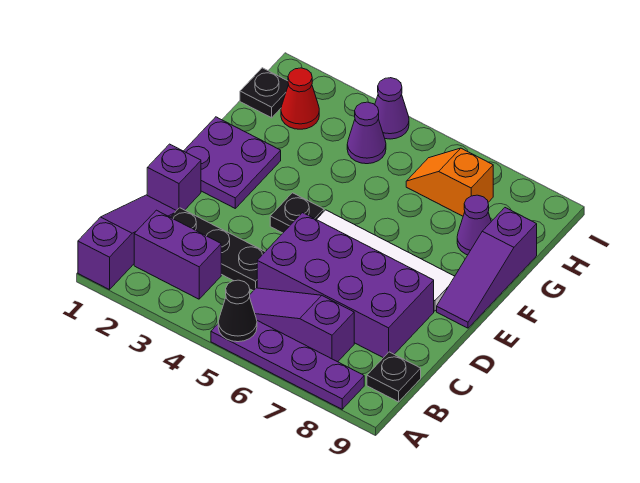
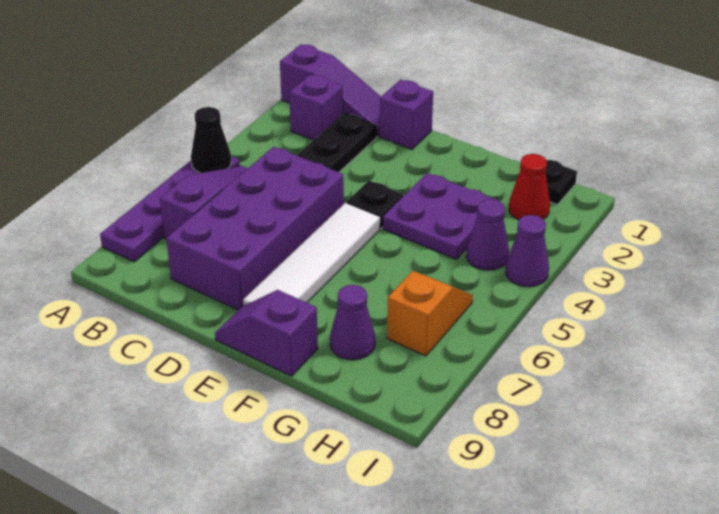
purple brick B2:B3 level 1 -> purple brick B2 level 1
black plate B9 level 1 -> none
purple plate E1:F2 level 1 -> purple plate F3:G4 level 1
purple slope E9:G9 level 1 top G -> purple slope E9:F9 level 1 top F

